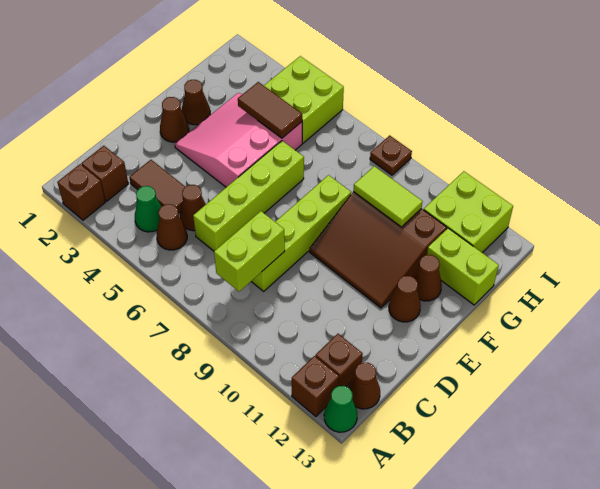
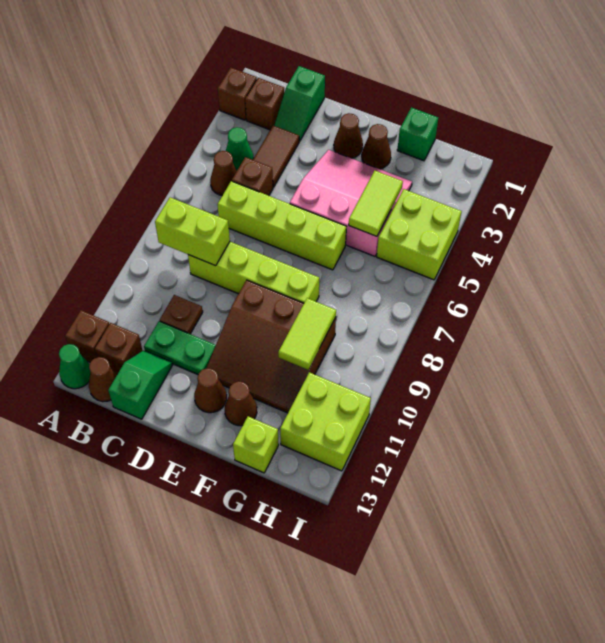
none -> green slope C1:C2 level 1 top 1
brown cone C5 level 1 -> brown brick C5 level 1
none -> green plate C11:D11 level 1
none -> green slope C12:C13 level 1 top 13
brown slope E9:G11 level 1 top G -> brown slope E9:G11 level 1 top 9
none -> green brick G1 level 1
brown tile G4:G5 level 2 -> lime tile G4:G5 level 2
lime brick G12:G13 level 1 -> lime brick G13 level 1
brown plate I8 level 1 -> brown plate C10 level 1

